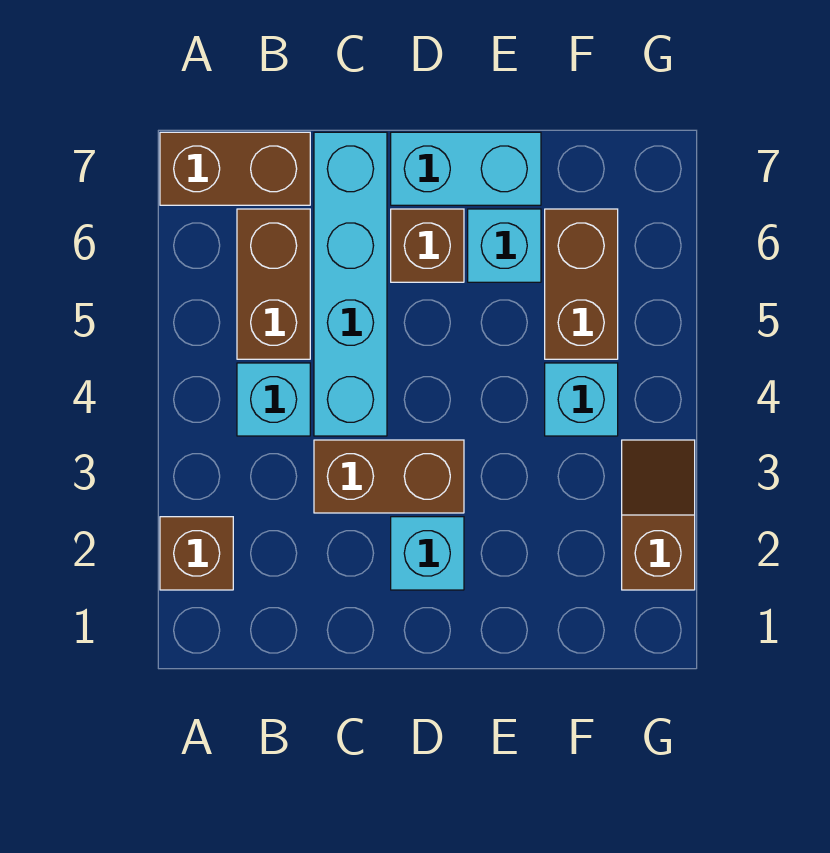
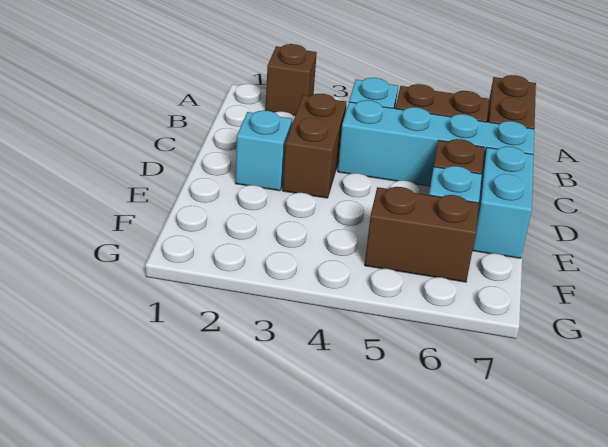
cyan brick F4 level 1 -> none
brown slope G2:G3 level 1 top 2 -> none

